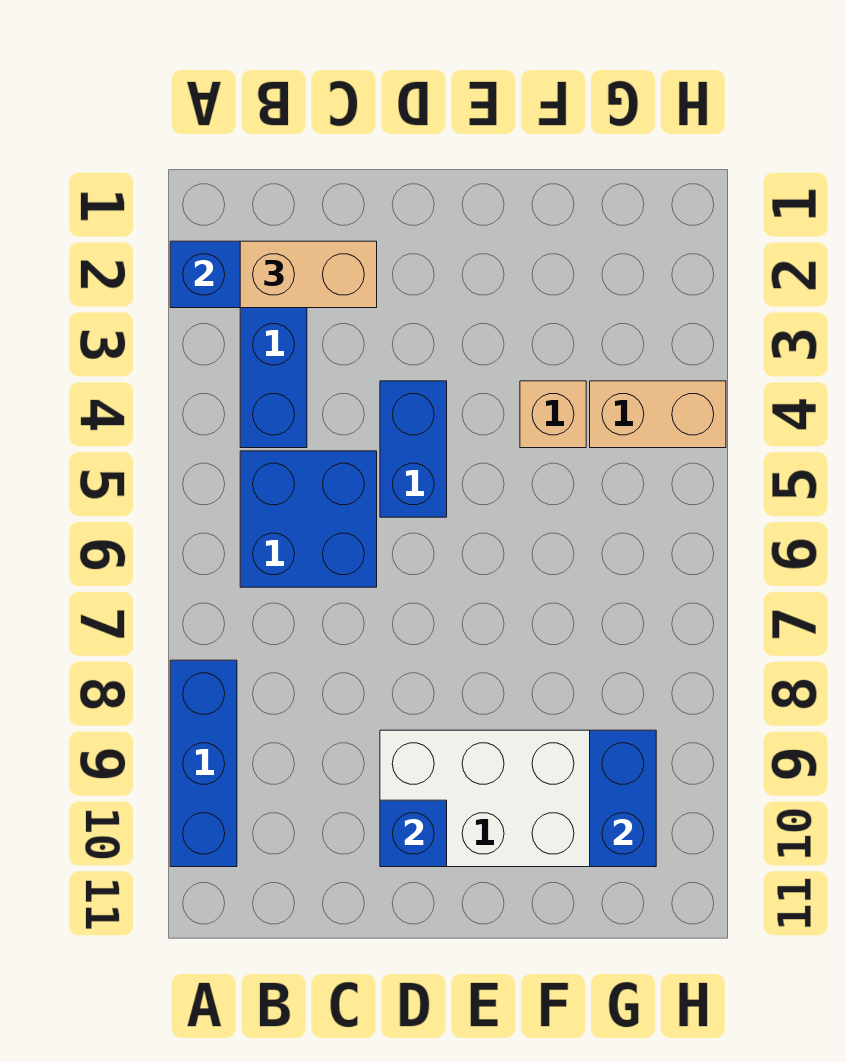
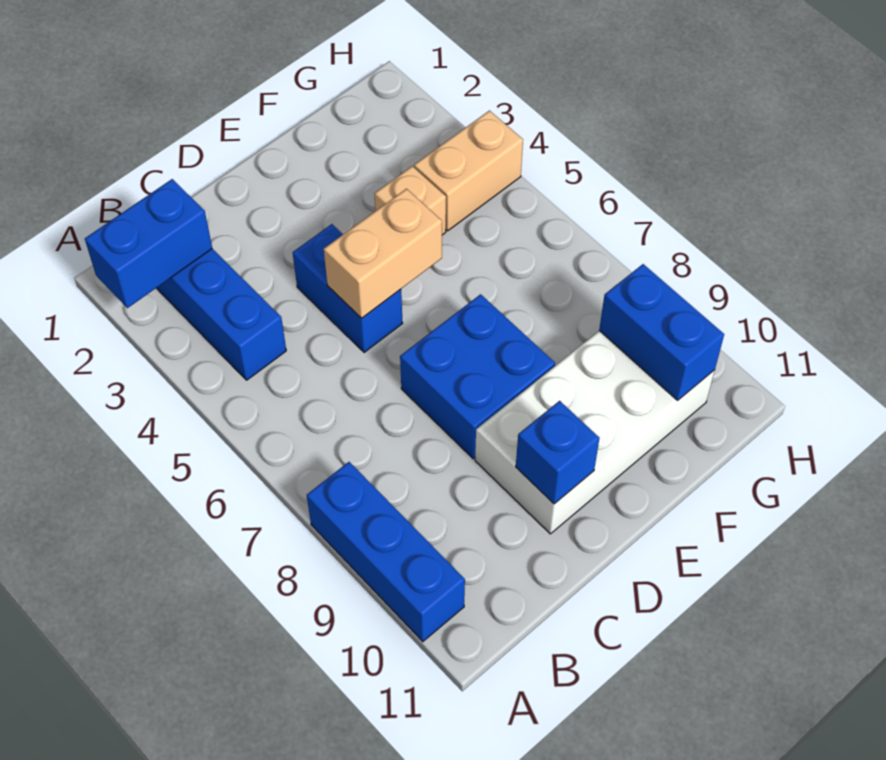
tan brick B2:C2 level 3 -> tan brick D5:E5 level 2
blue brick B5:C6 level 1 -> blue brick D7:E8 level 1

